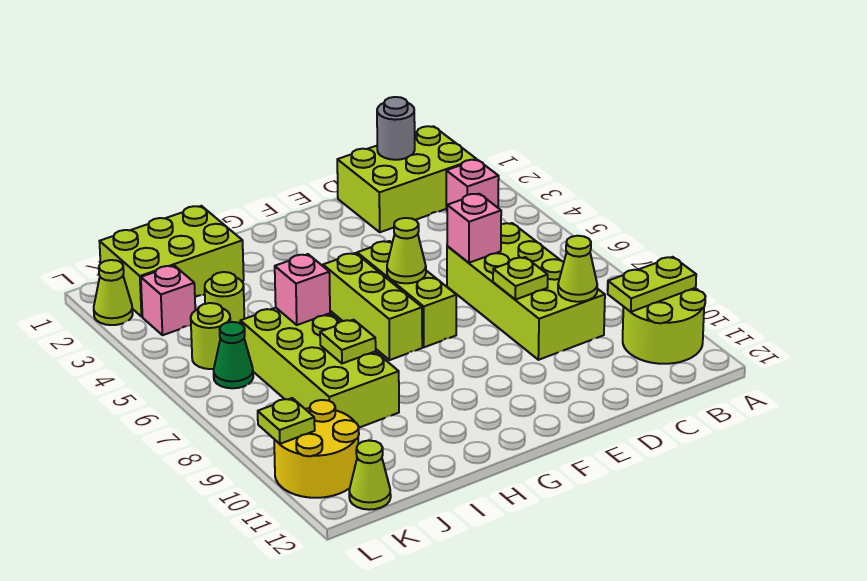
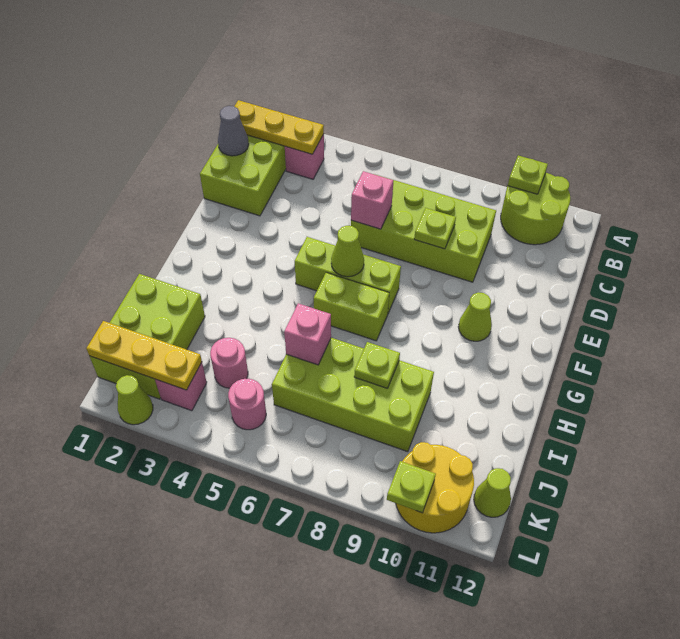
lime plate A10:B10 level 2 -> lime plate A10 level 2
none -> yellow plate B1:B3 level 2
grey round brick C1 level 2 -> grey cone C1 level 2
lime cone C9 level 2 -> lime cone F10 level 1
lime brick G5:G7 level 1 -> lime brick G6:G7 level 1
lime round brick J4 level 1 -> pink round brick J4 level 1
none -> yellow plate K1:K3 level 2
lime round brick K5 level 1 -> pink round brick K5 level 1
green cone K6 level 1 -> none

